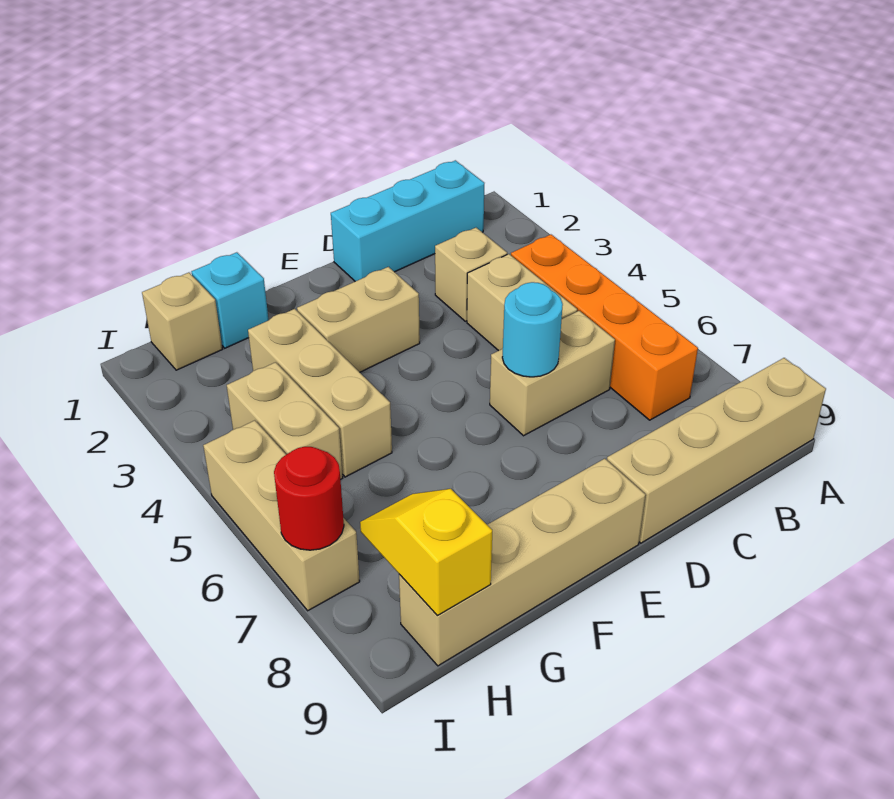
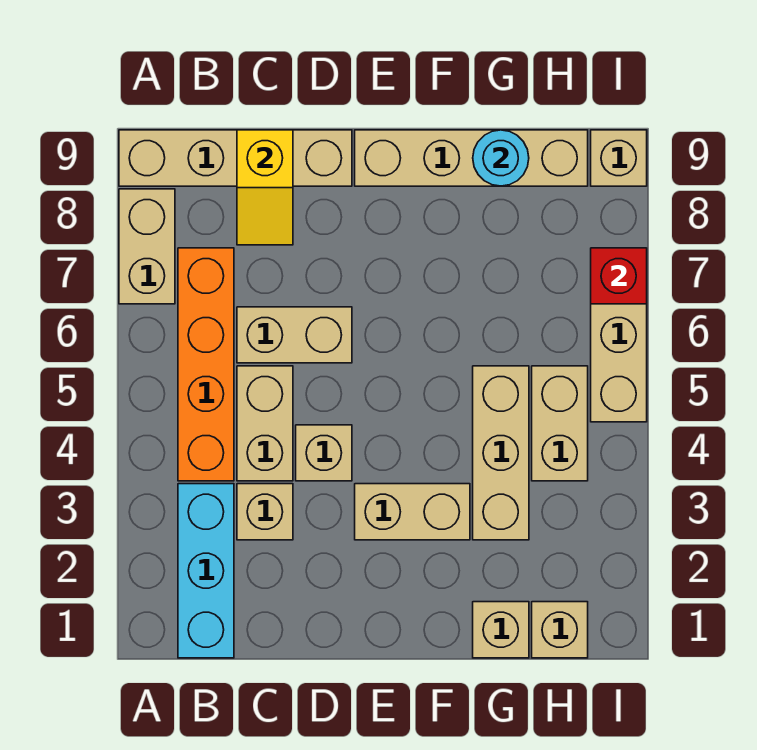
none -> tan brick A7:A8 level 1
cyan brick B1:D1 level 1 -> cyan brick B1:B3 level 1
none -> tan brick D4 level 1
cyan round brick D6 level 2 -> cyan round brick G9 level 2
cyan brick G1 level 1 -> tan brick G1 level 1
yellow slope H8:H9 level 2 top 9 -> yellow slope C8:C9 level 2 top 9
red round brick I7 level 2 -> red brick I7 level 2
none -> tan brick I9 level 1

